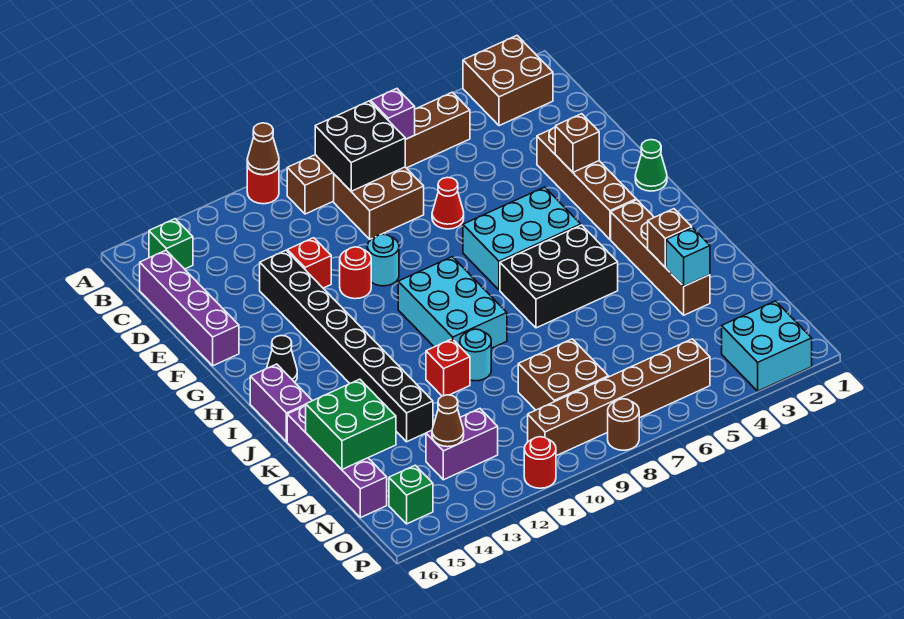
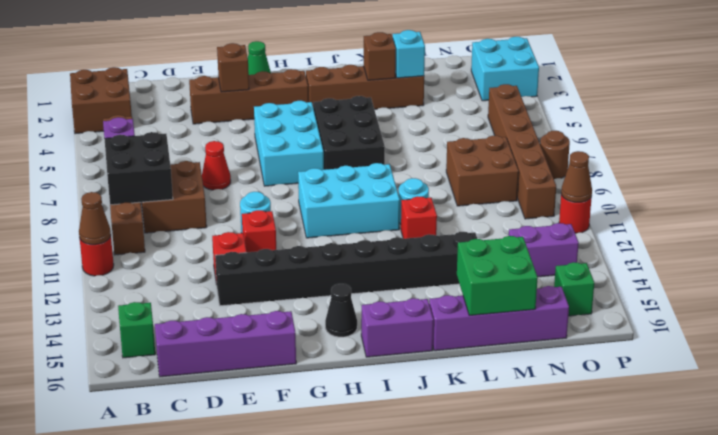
red round brick F11 level 1 -> red brick F11 level 1
purple brick N12:N13 level 1 -> purple brick N13:O13 level 1
brown cone N13 level 2 -> brown cone P11 level 2

